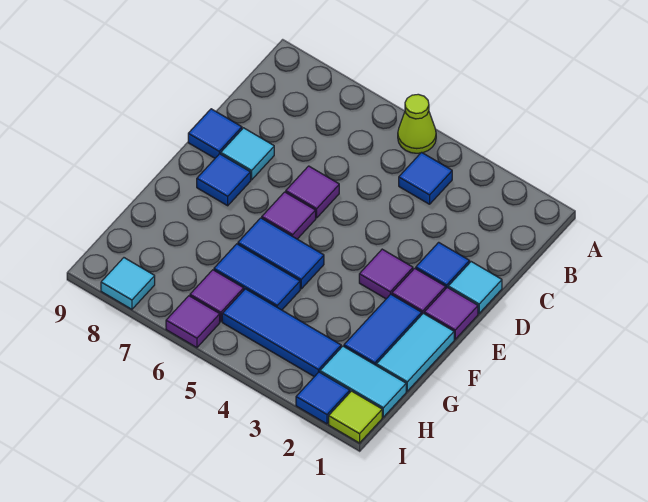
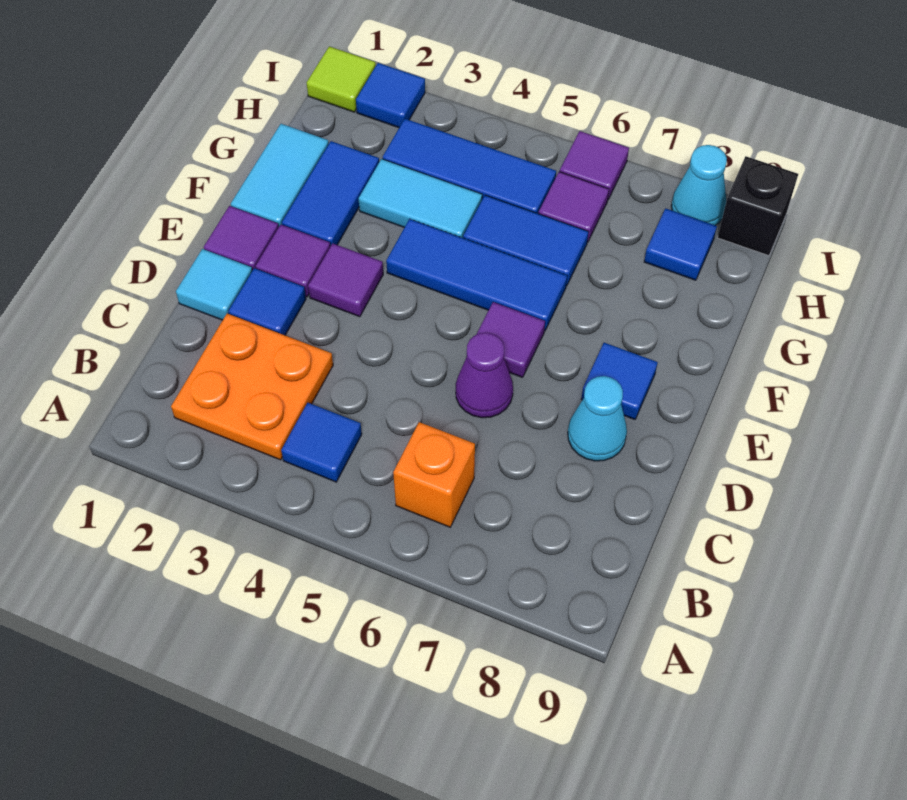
lime cone A5 level 1 -> none
none -> orange plate B2:C3 level 1
none -> orange brick B6 level 1
purple tile D6 level 1 -> purple cone D6 level 1
cyan tile D8 level 1 -> cyan cone D8 level 1
blue tile D9 level 1 -> blue tile H8 level 1
blue tile F5:F6 level 1 -> blue tile F4:F6 level 1
cyan tile H1:H2 level 1 -> cyan tile G3:G4 level 1
cyan tile I8 level 1 -> cyan cone I8 level 1
none -> black brick I9 level 1

